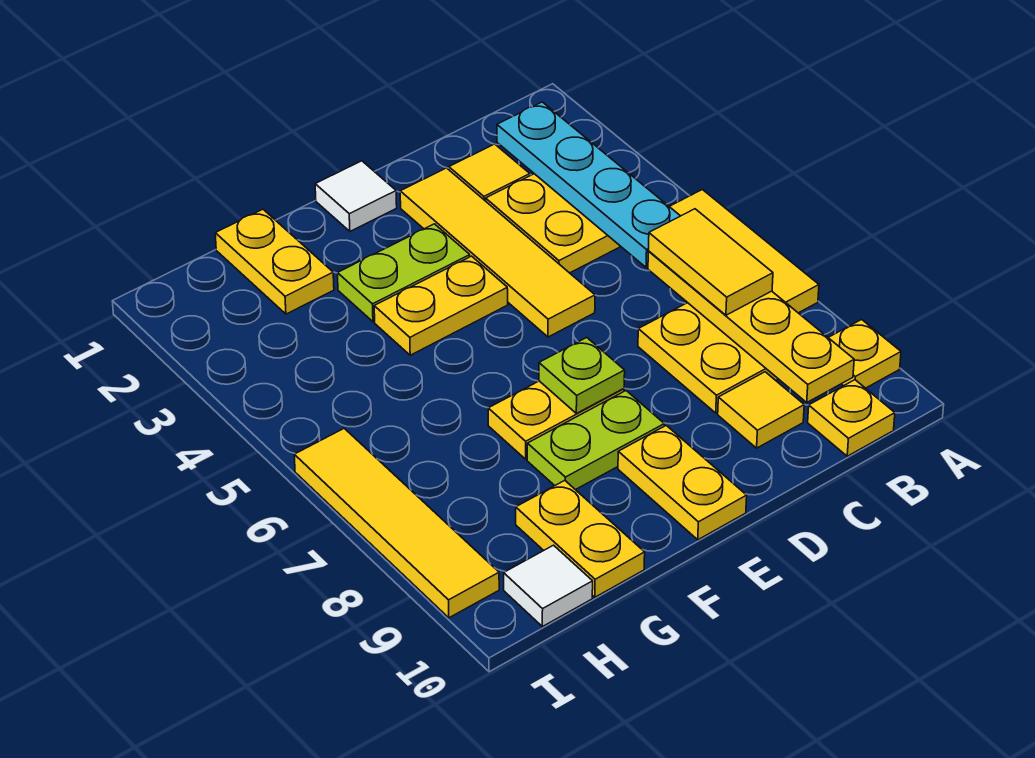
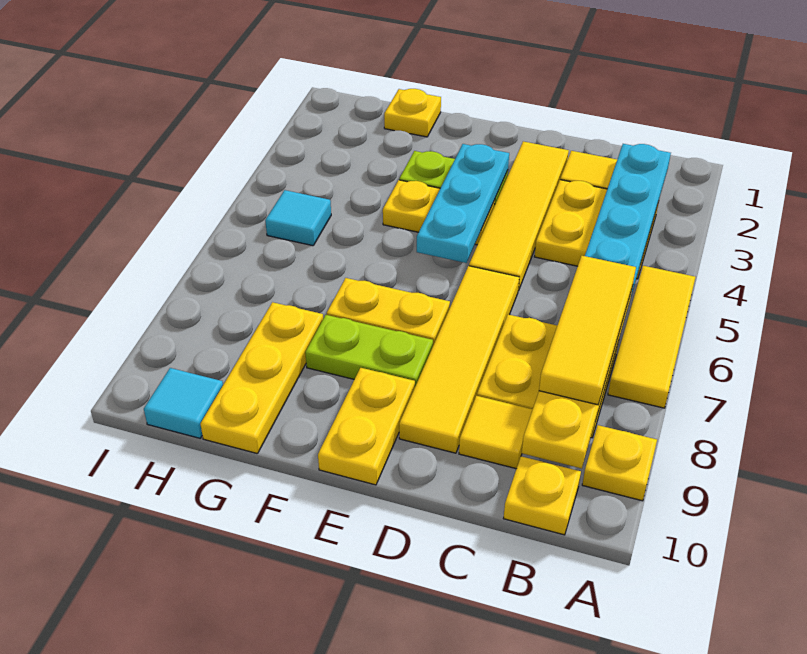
yellow tile B6:B7 level 3 -> yellow tile B6:B8 level 3
white tile E1 level 1 -> none
none -> cyan plate E3:E5 level 2
lime plate E7 level 2 -> none
yellow plate G1:G2 level 1 -> yellow plate G1 level 1
yellow plate G9:G10 level 1 -> yellow plate G8:G10 level 1
none -> cyan tile H5 level 1
white tile H10 level 1 -> cyan tile H10 level 1
yellow tile I6:I9 level 1 -> yellow tile D6:D9 level 1

